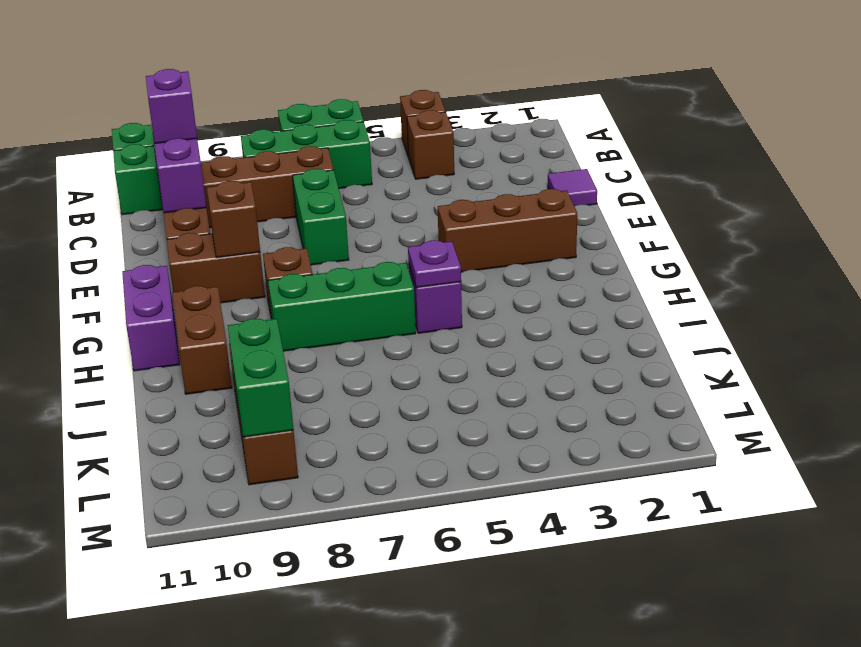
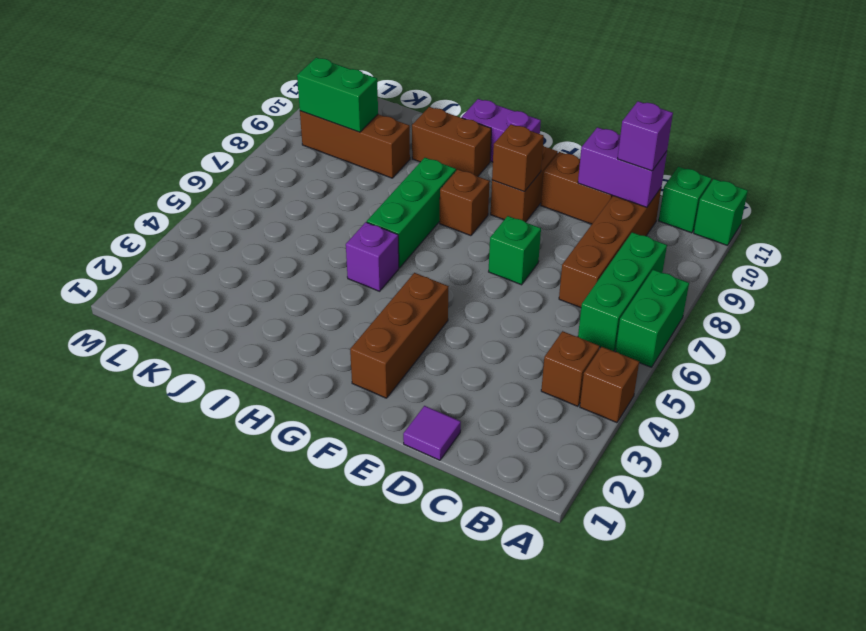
green brick D7:E7 level 1 -> green brick E7 level 1
purple plate H5 level 2 -> none

